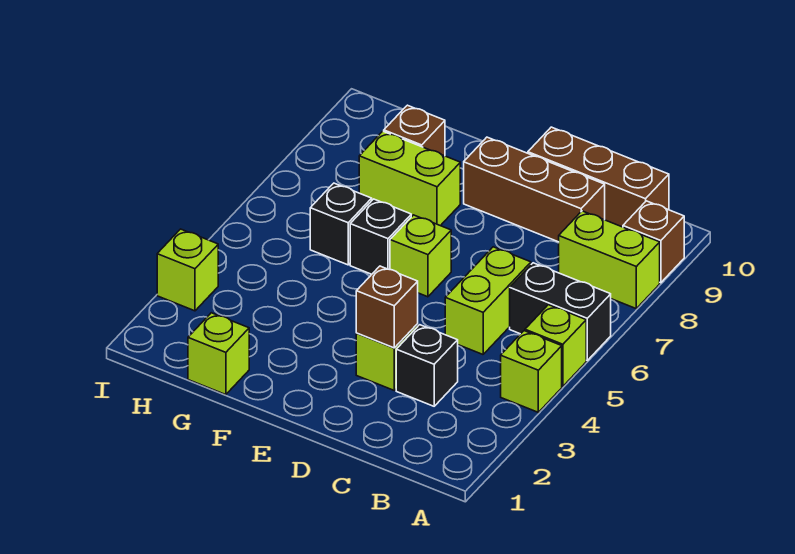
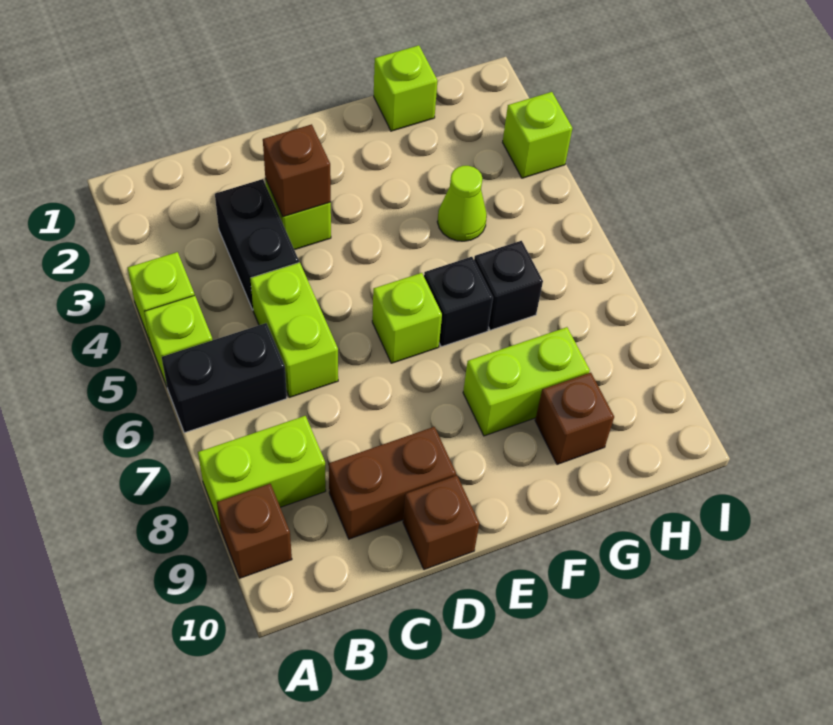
brown brick B10:D10 level 1 -> brown brick D10 level 1
black brick C3 level 1 -> black brick C3:C4 level 1
brown brick C9:E9 level 1 -> brown brick C9:D9 level 1
none -> lime cone G4 level 1

